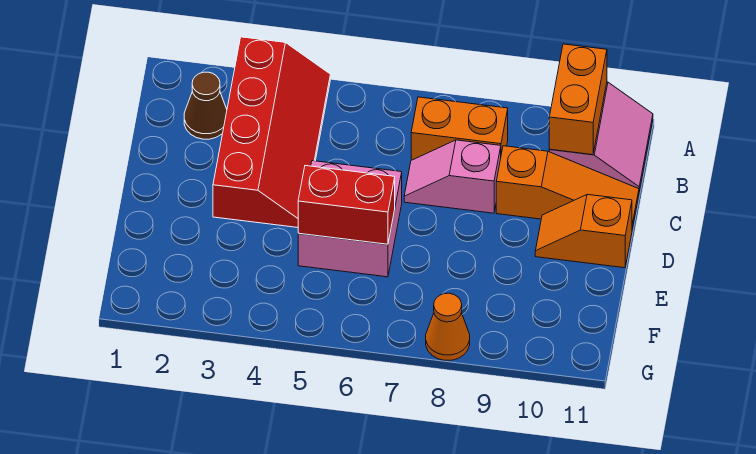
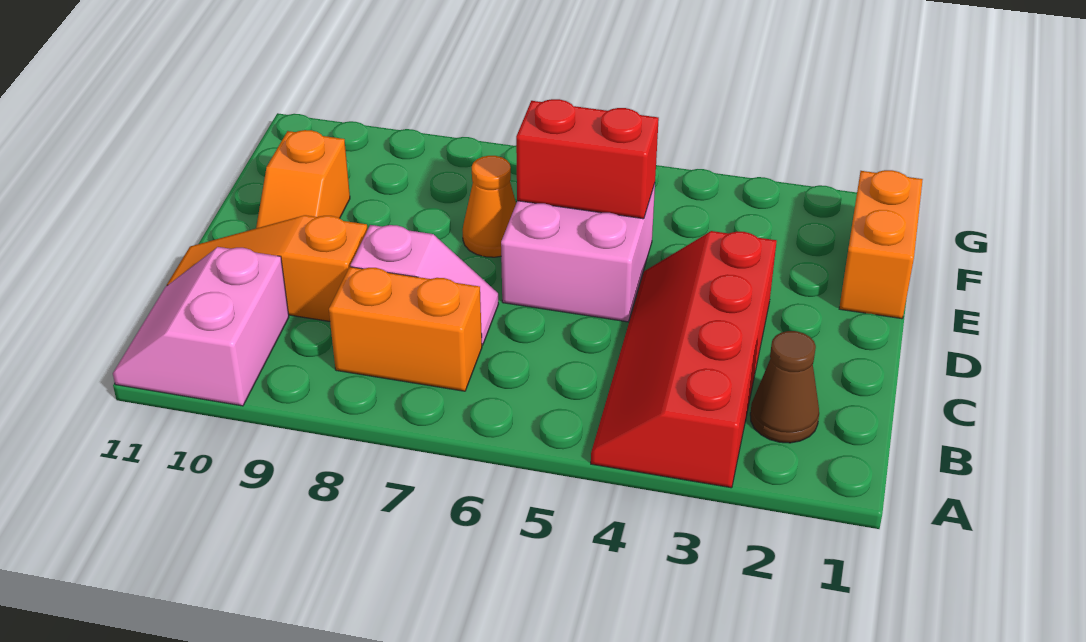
orange brick A10:B10 level 2 -> orange brick E1:F1 level 1
orange slope D10:D11 level 1 top 11 -> orange slope D10:E10 level 1 top E
orange cone G8 level 1 -> orange cone E7 level 1

